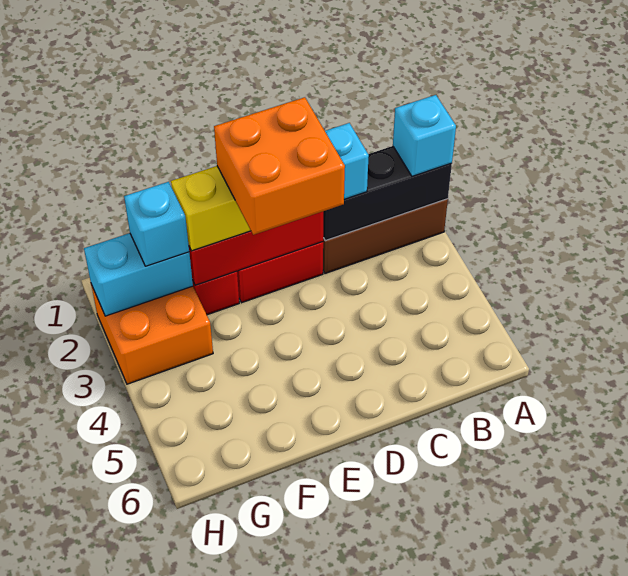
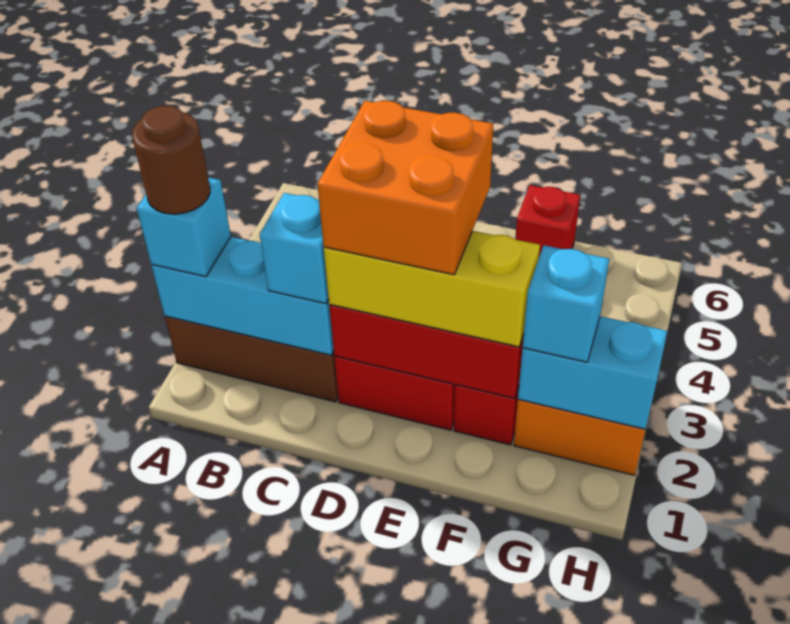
black brick A2:C2 level 2 -> cyan brick A2:C2 level 2
none -> brown round brick A2 level 4
none -> red brick F6 level 1

